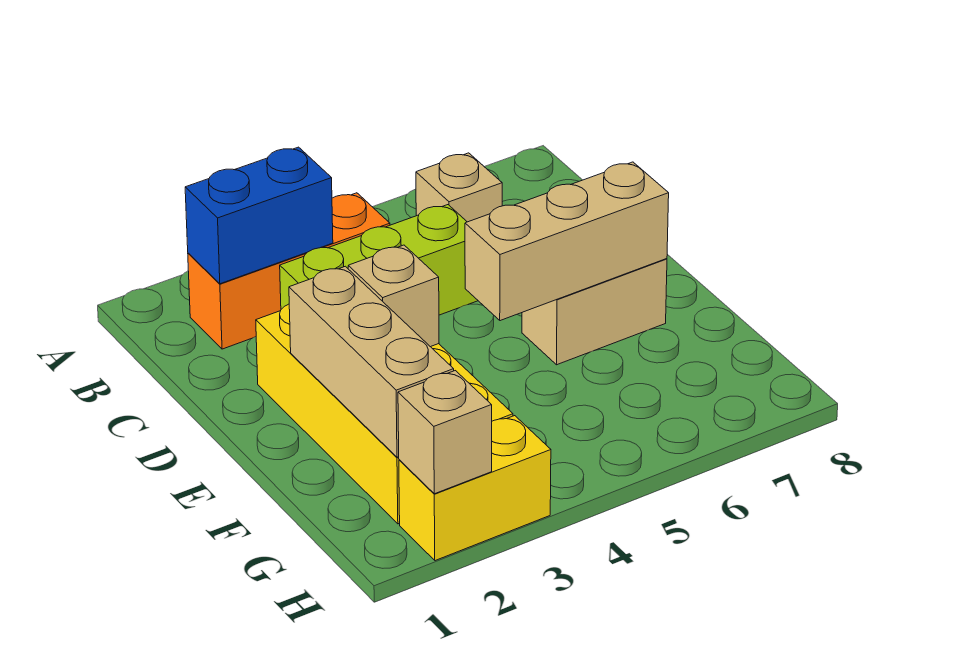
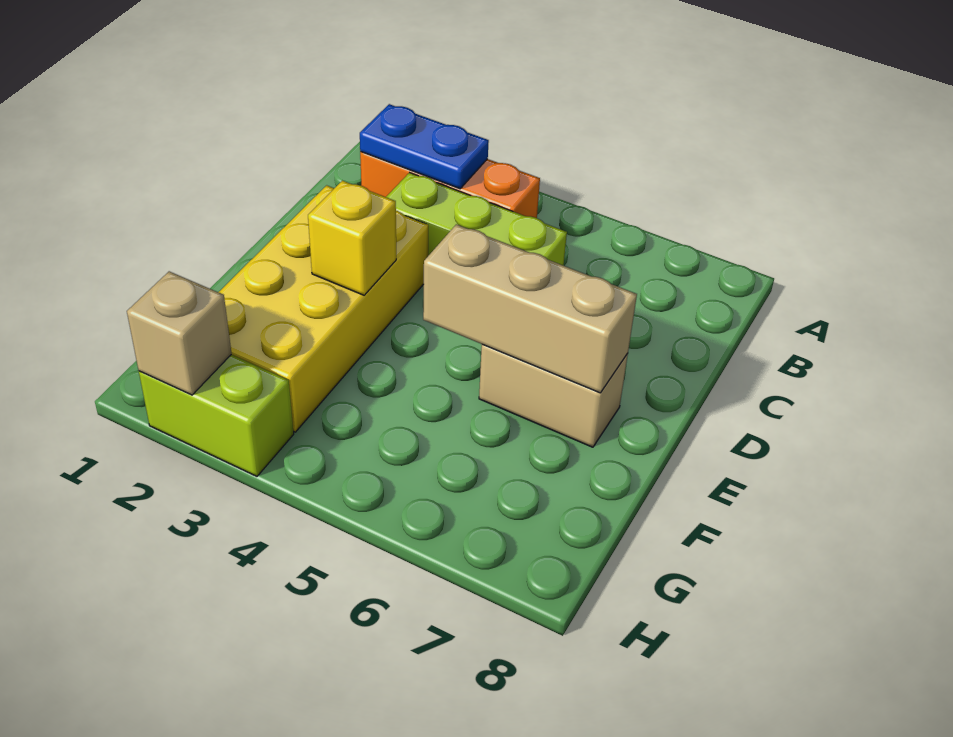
blue brick B2:B3 level 2 -> blue plate B2:B3 level 2
tan brick B6 level 1 -> none
tan brick E2:G2 level 2 -> none
tan brick E3 level 2 -> yellow brick E3 level 2
yellow brick H2:H3 level 1 -> lime brick H2:H3 level 1

